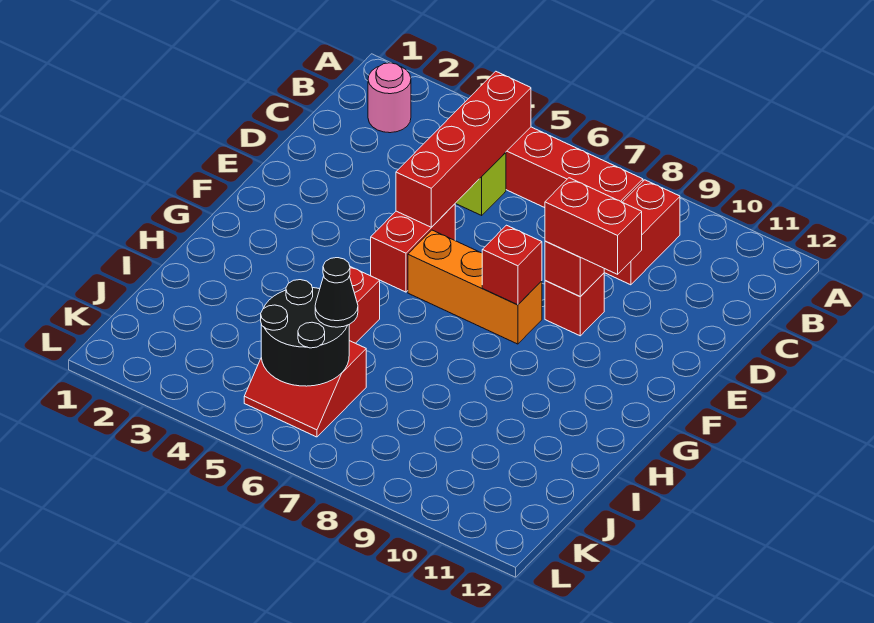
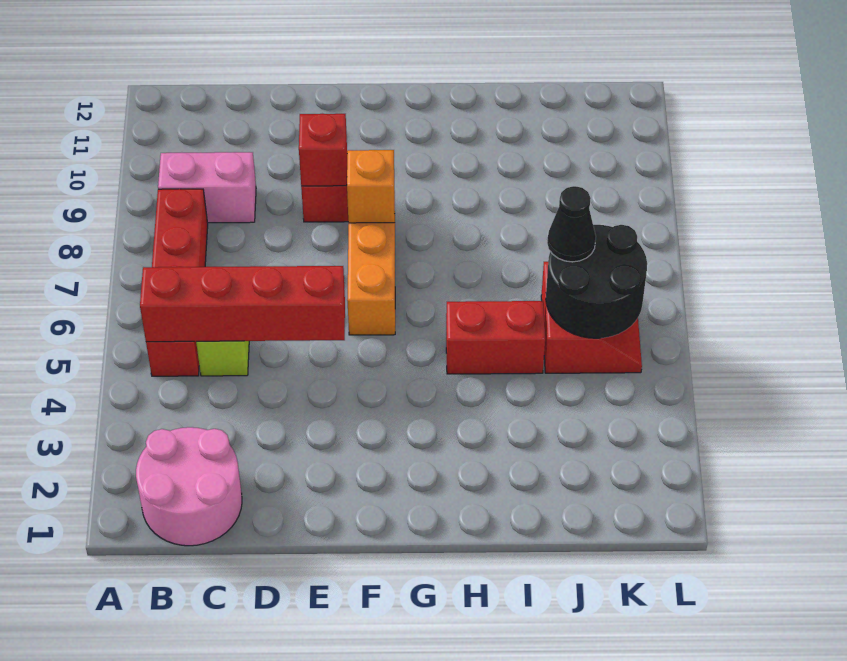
pink round brick B2 level 1 -> pink round brick B1:C2 level 1
red brick B9:C9 level 1 -> pink brick B9:C9 level 1
red brick E5:F5 level 1 -> none
red brick E9:E10 level 3 -> none
red brick F8 level 2 -> orange brick F8 level 2

